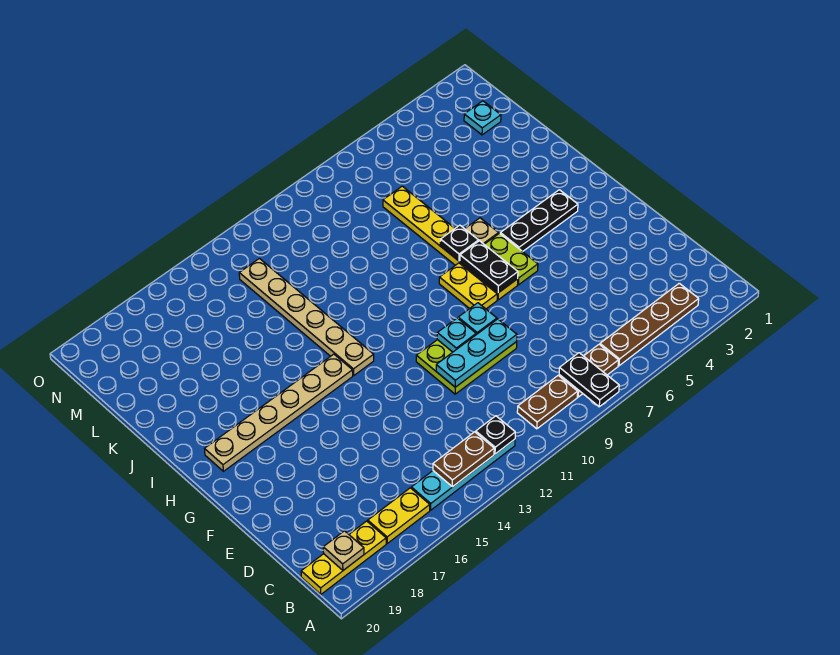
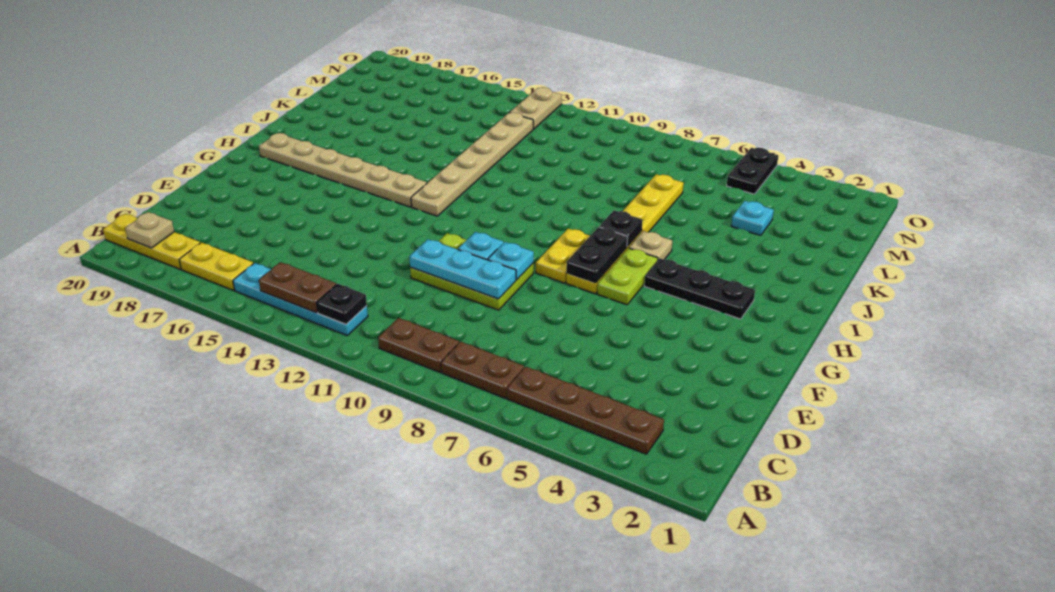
black plate A8:B8 level 2 -> black plate N5:O5 level 1
cyan plate M2 level 1 -> cyan plate L4 level 1
none -> tan plate N13:O13 level 1

